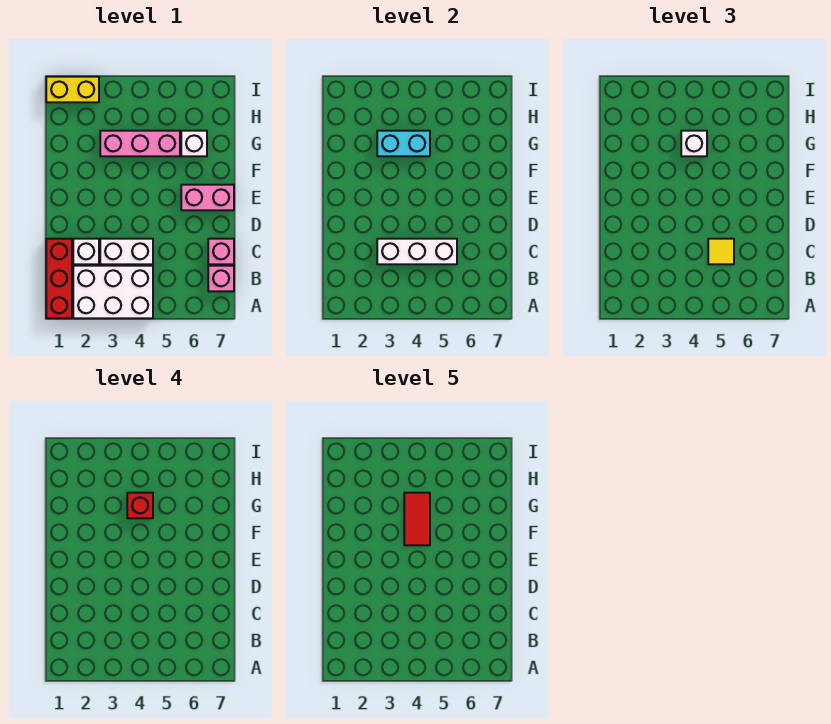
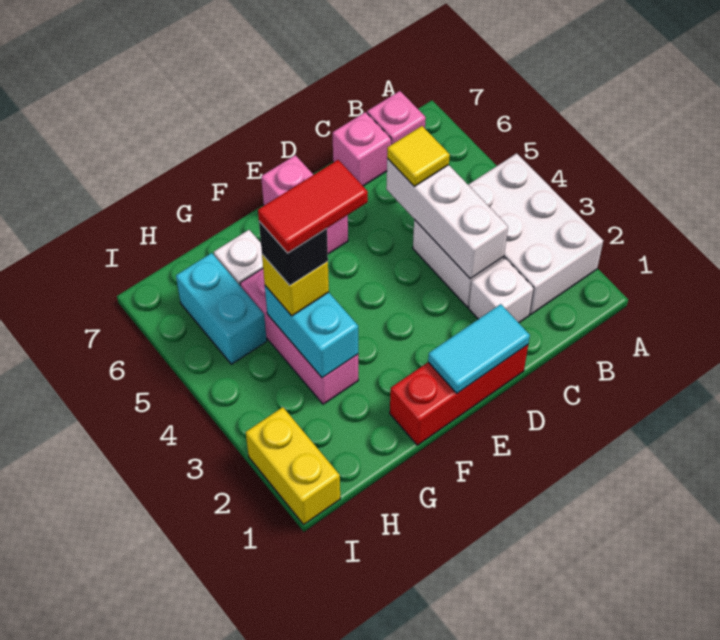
red brick A1:C1 level 1 -> red brick D1:F1 level 1
none -> cyan tile D1:E1 level 2
white brick G4 level 3 -> yellow brick G4 level 3
red brick G4 level 4 -> black brick G4 level 4
none -> cyan brick H5:H6 level 1

